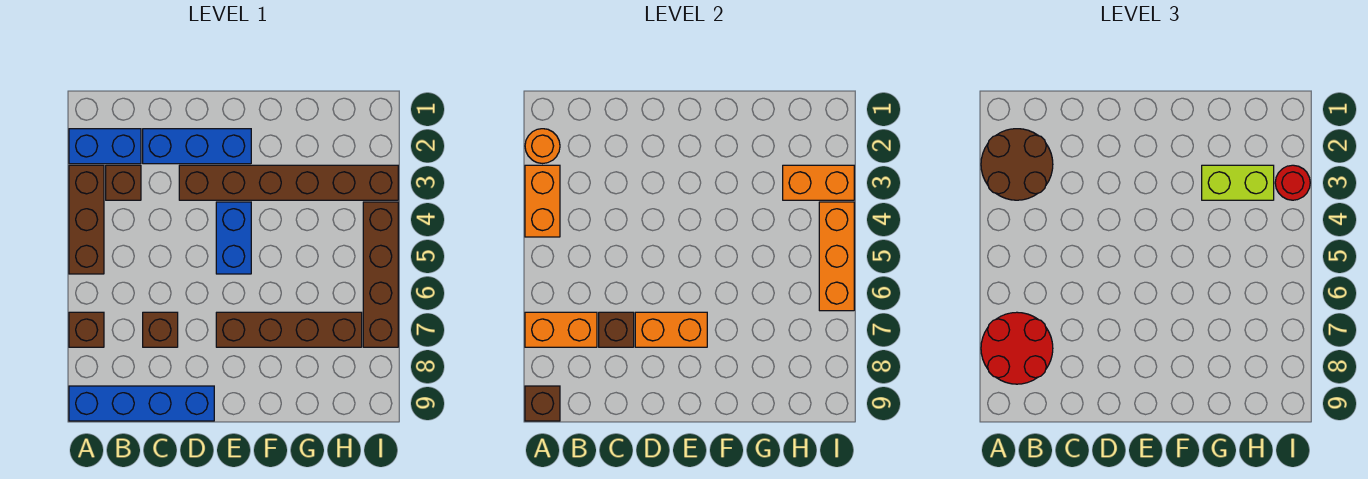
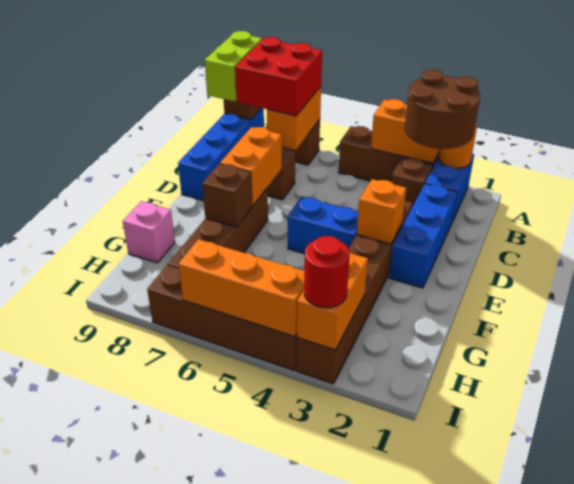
red round brick A7:B8 level 3 -> red brick A7:B8 level 3
brown brick C7 level 2 -> brown brick F7 level 2
none -> orange brick E3 level 2
lime brick G3:H3 level 3 -> lime brick A9:B9 level 3
none -> pink brick G9 level 1

